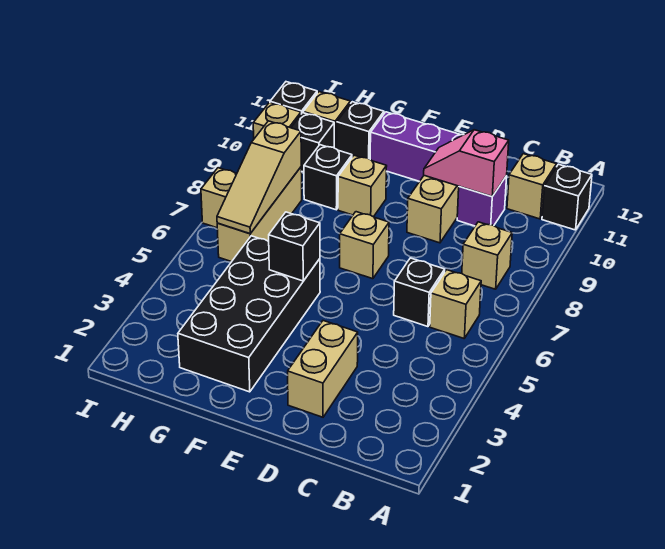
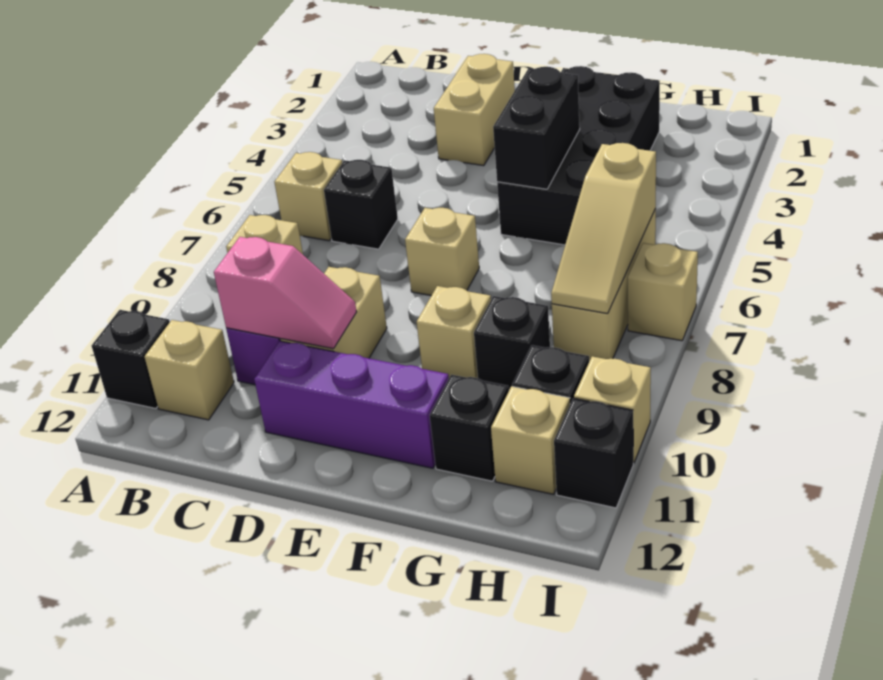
black brick F5 level 2 -> black brick F4:F5 level 2
tan slope H6:H8 level 2 top 8 -> tan slope H6:H8 level 2 top 6

